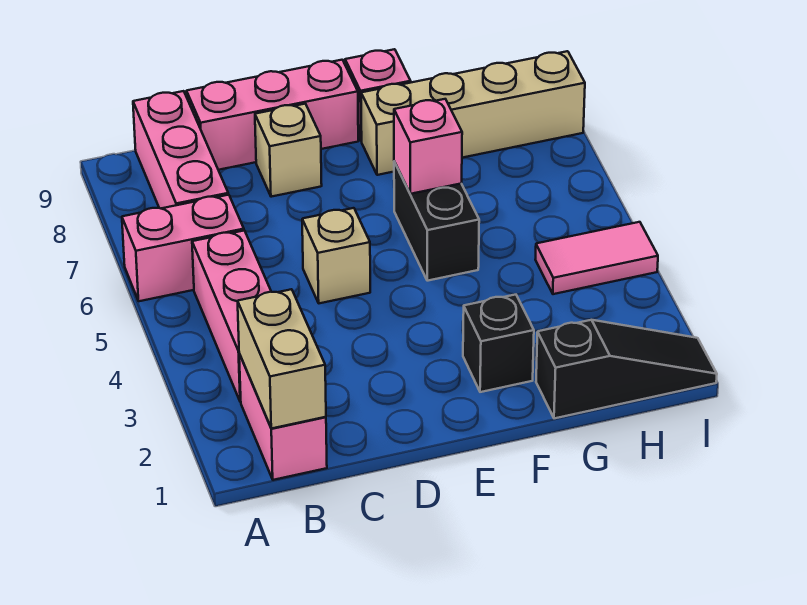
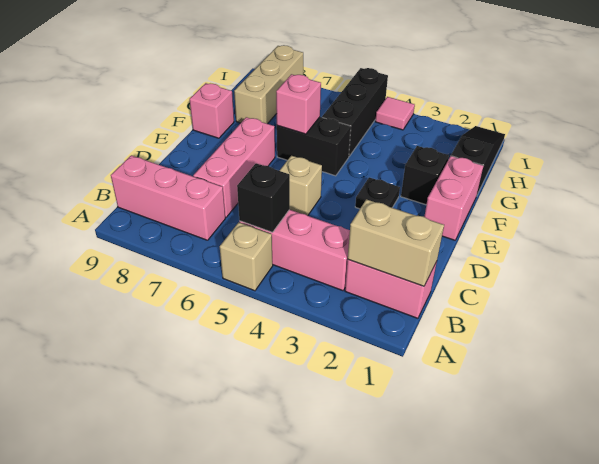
pink brick A6:B6 level 1 -> pink brick E1:F1 level 1
none -> black brick B5 level 2
pink brick C9:E9 level 1 -> pink brick C7:E7 level 1
tan brick D8 level 1 -> tan brick A5 level 1
none -> black plate E3 level 1
tan brick F8:I8 level 1 -> tan brick G8:I8 level 1
none -> black brick G5:I5 level 1
pink tile H4:I4 level 1 -> pink tile I4 level 1

